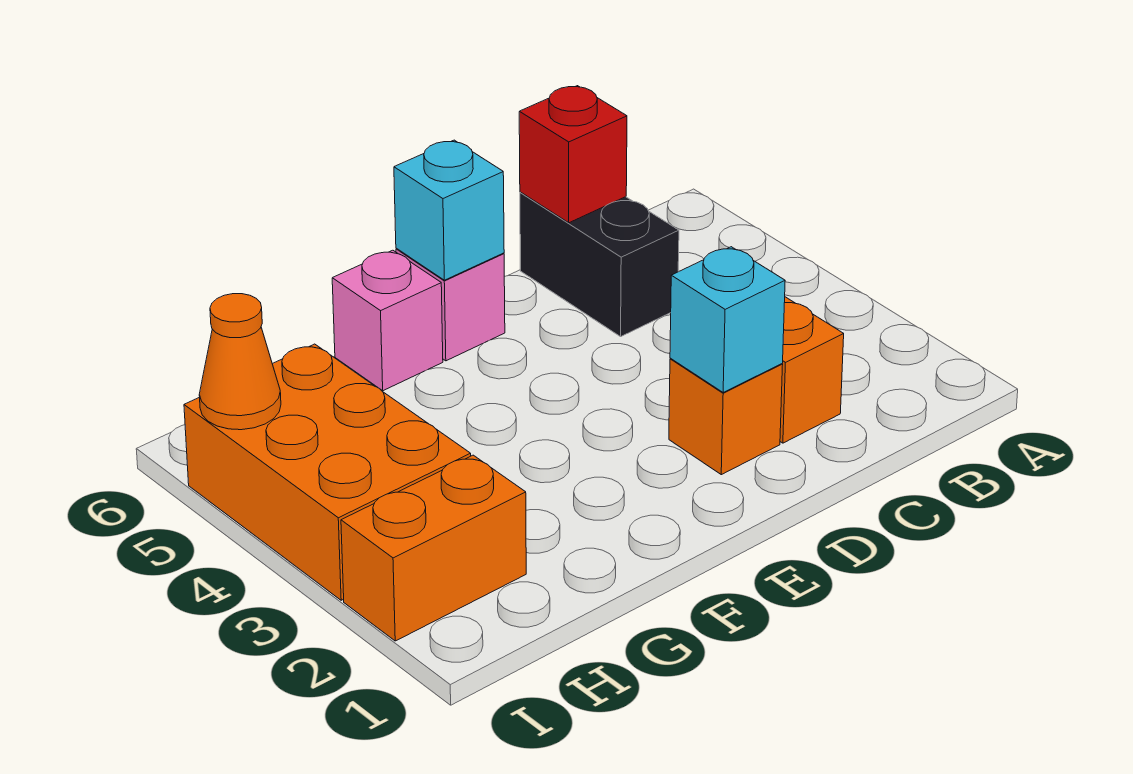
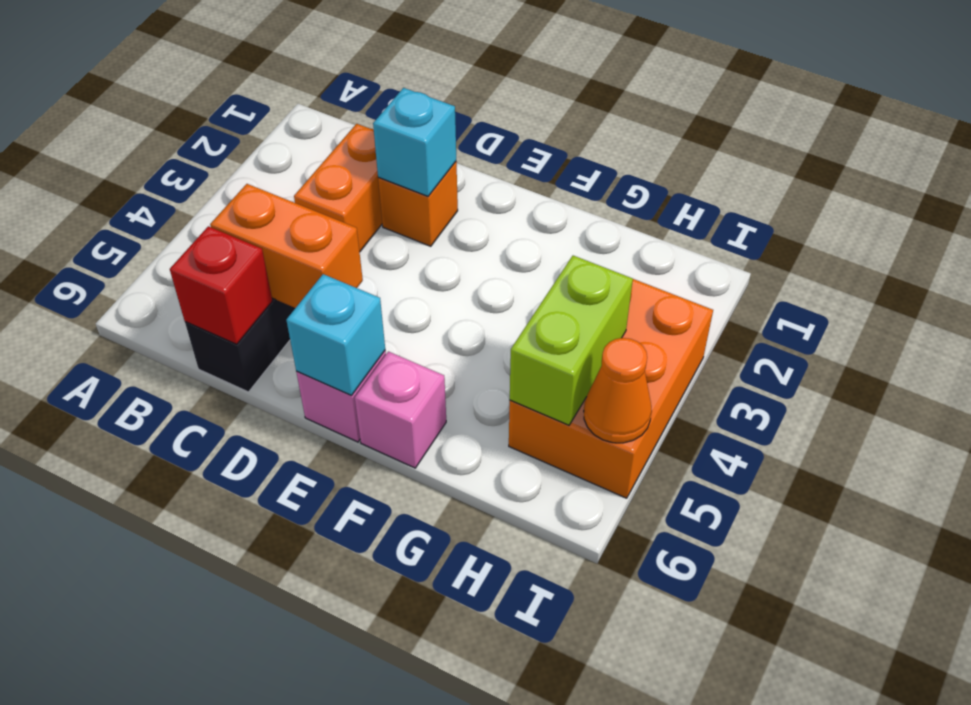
orange brick H2:I2 level 1 -> orange brick C5:D5 level 2
none -> lime brick H4:H5 level 2

